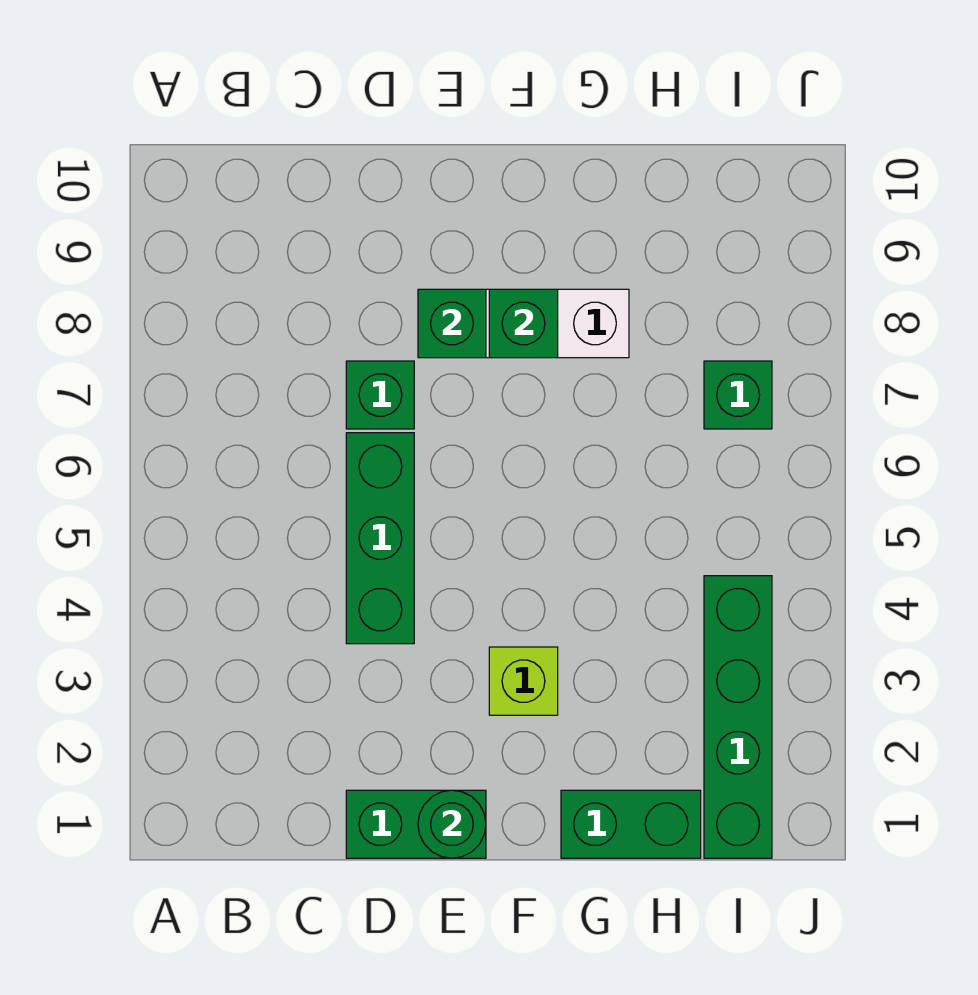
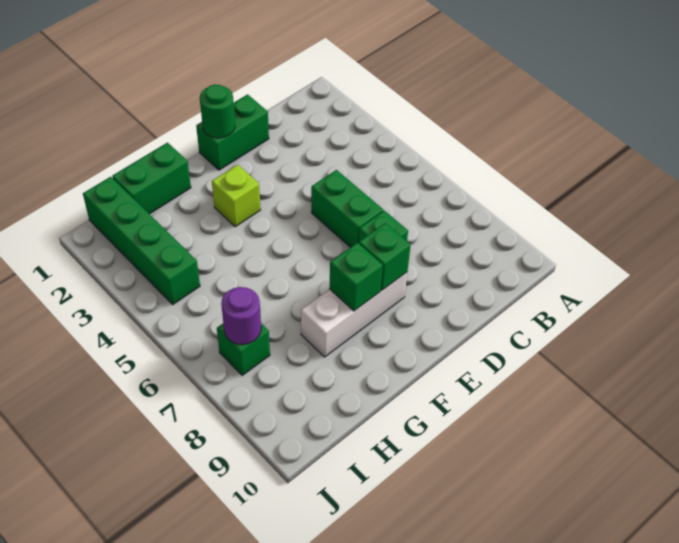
green brick D4:D6 level 1 -> green brick D5:D6 level 1
none -> purple round brick I7 level 2

